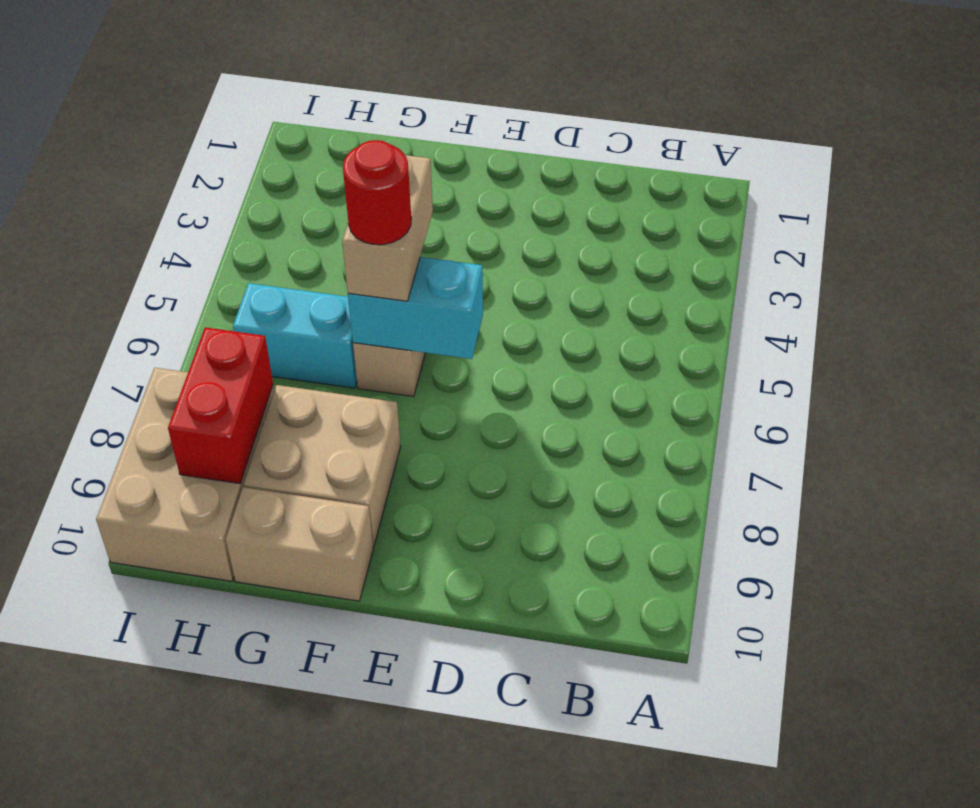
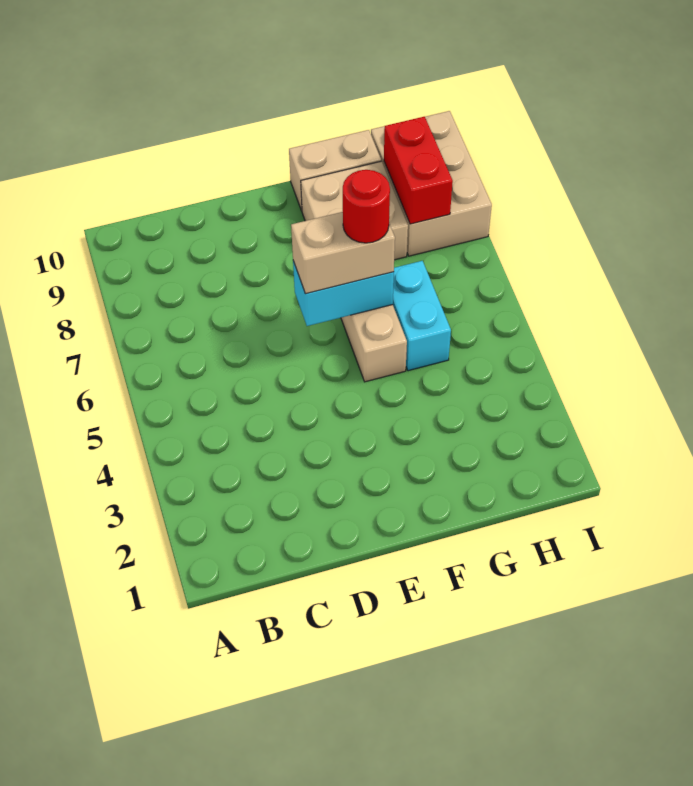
tan brick F5:F6 level 3 -> tan brick E6:F6 level 3
cyan brick G6:H6 level 1 -> cyan brick G5:G6 level 1

